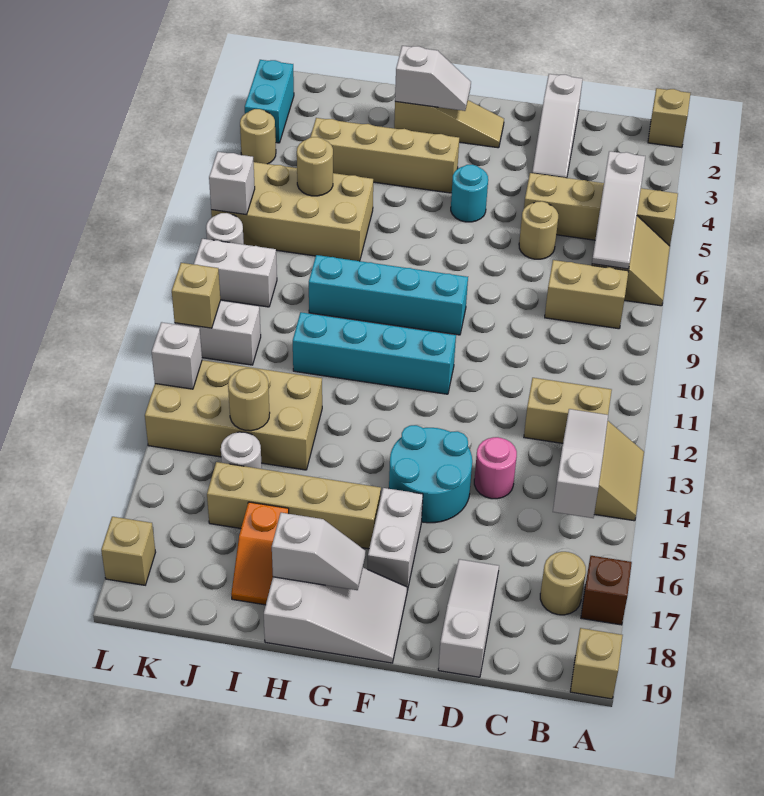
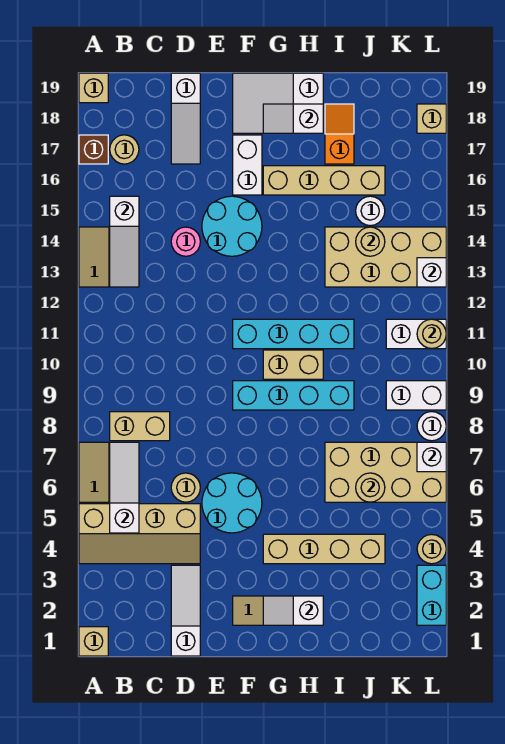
tan brick B12:C12 level 1 -> tan brick G10:H10 level 1
cyan round brick F5 level 1 -> cyan round brick E5:F6 level 1
tan brick L11 level 2 -> tan round brick L11 level 2

